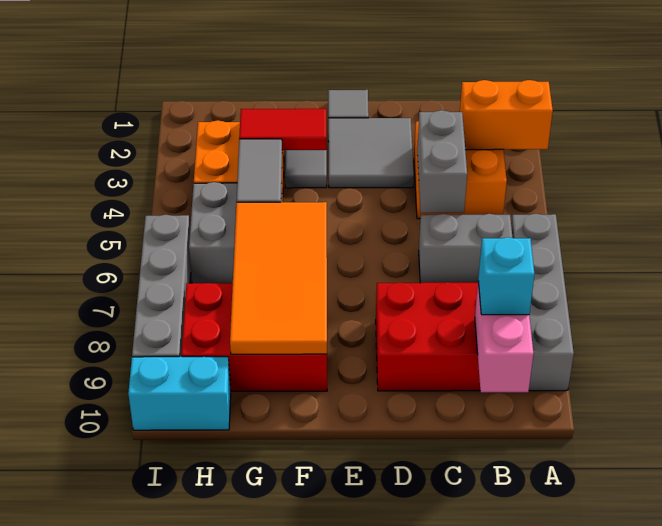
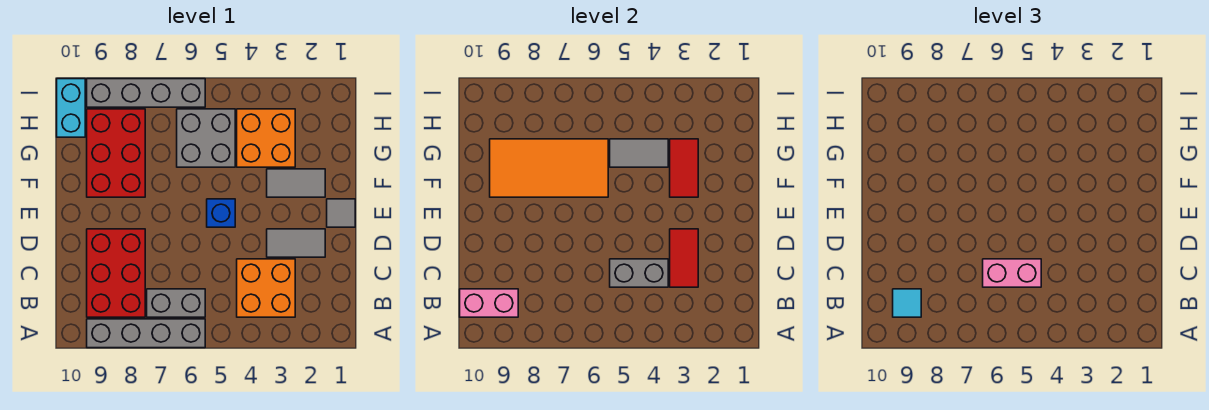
orange brick A3:B3 level 2 -> none
grey brick B6:C6 level 1 -> grey brick B6:B7 level 1
cyan brick B9 level 3 -> cyan tile B9 level 3
none -> red tile C3:D3 level 2
none -> pink brick C5:C6 level 3
grey tile D2:E3 level 1 -> grey tile D2:D3 level 1
none -> blue brick E5 level 1

